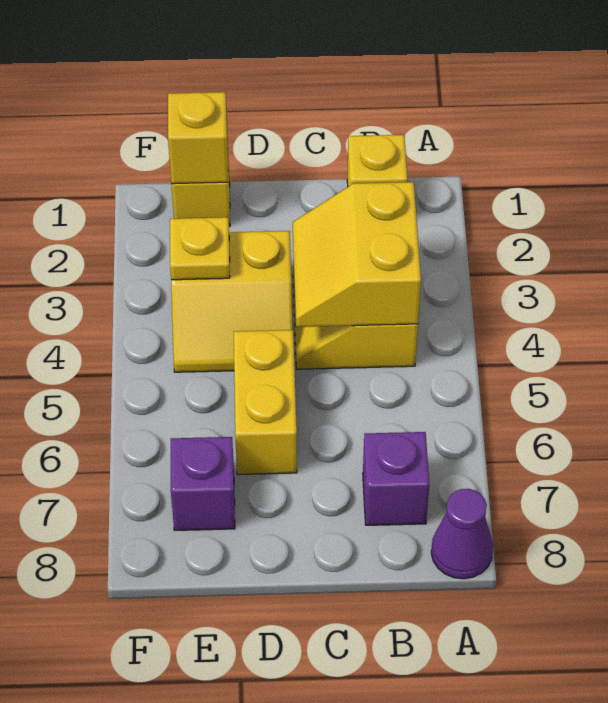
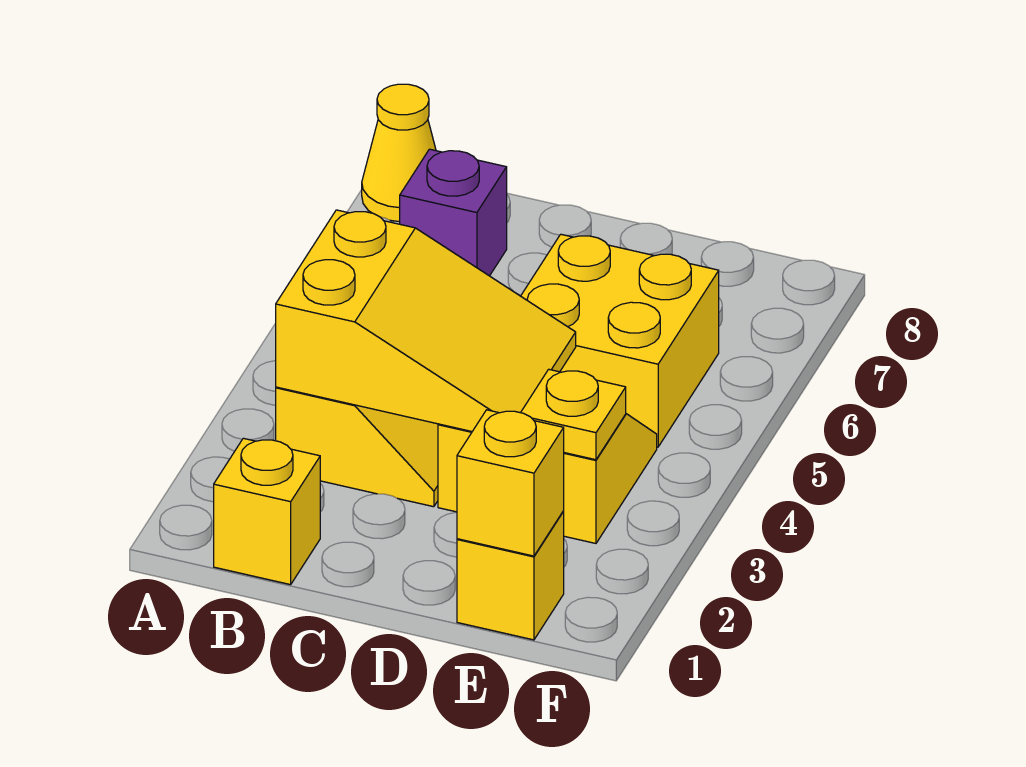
purple cone A8 level 1 -> yellow cone A8 level 1
yellow slope B3:C4 level 2 top B -> yellow slope B3:D4 level 2 top B
yellow brick D5:D6 level 1 -> yellow brick D5:E6 level 1
purple brick E7 level 1 -> none

